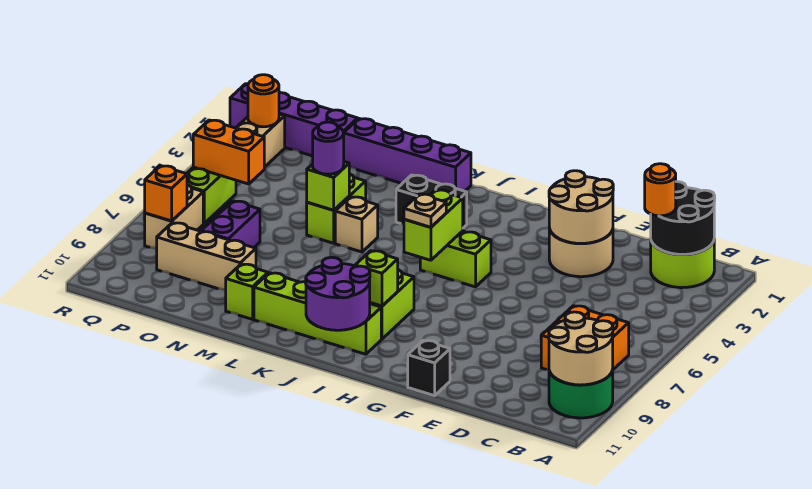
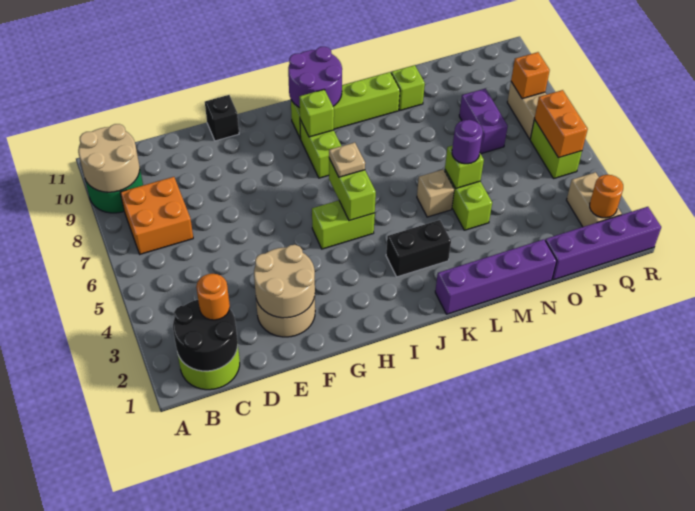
tan brick N9:P9 level 1 -> none
orange brick P5:Q5 level 2 -> orange brick Q5:Q6 level 2

